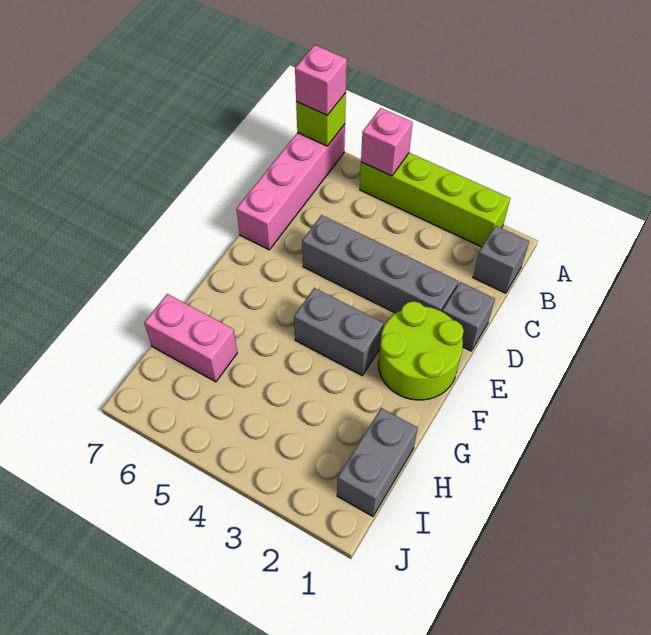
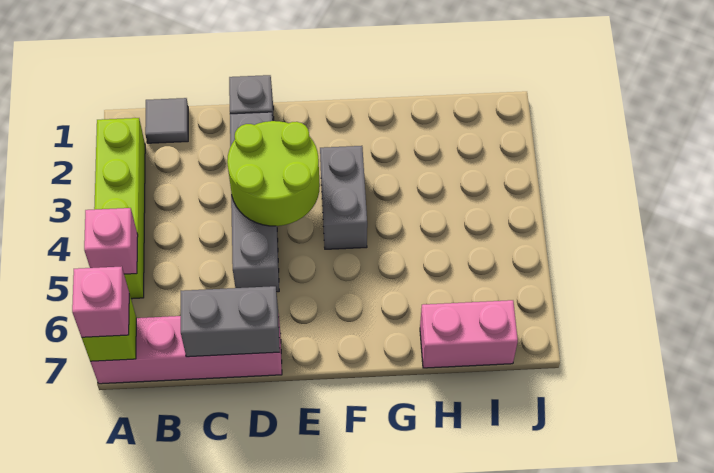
grey brick B1 level 1 -> grey tile B1 level 1
lime round brick E1:F2 level 1 -> lime round brick D3:E4 level 2
grey brick H1:I1 level 1 -> grey brick C7:D7 level 2
pink brick H6:H7 level 1 -> pink brick H7:I7 level 1

